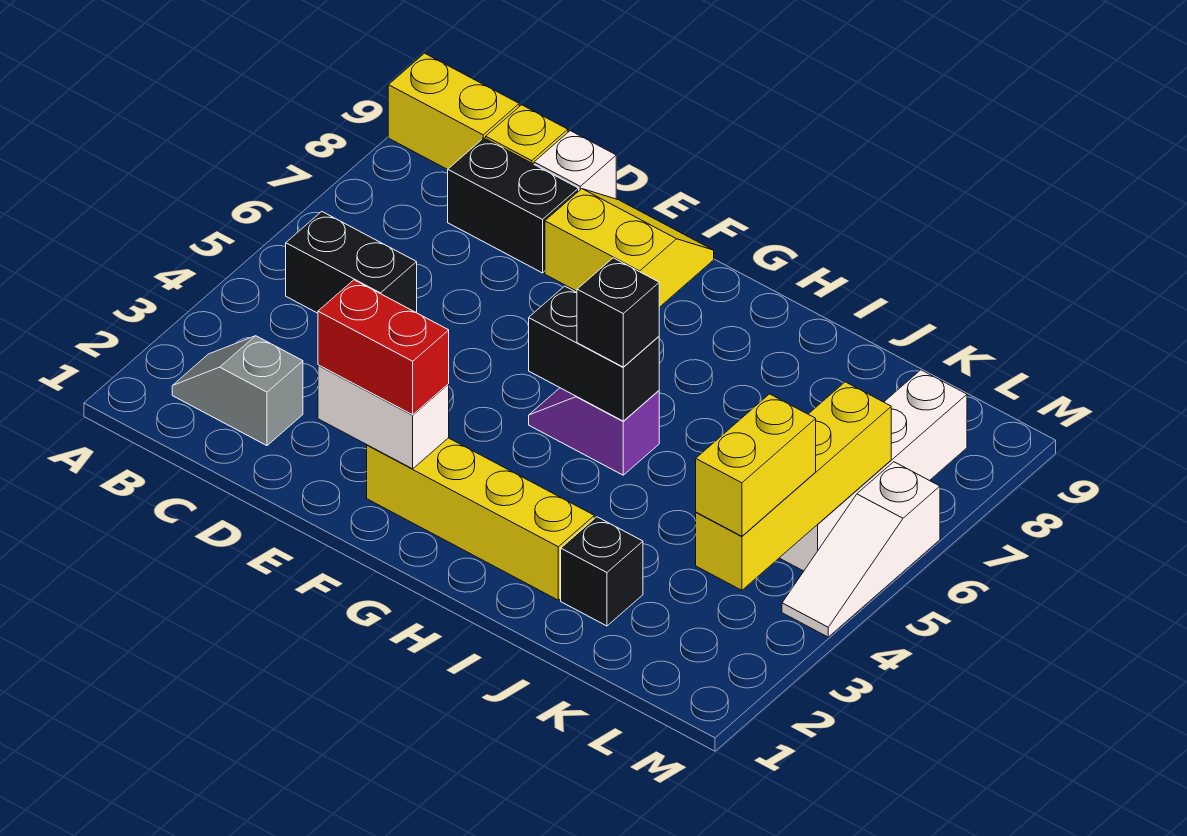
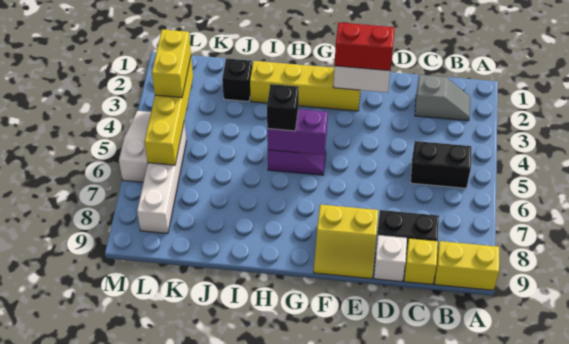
black brick G5:H5 level 2 -> purple brick G5:H5 level 2

